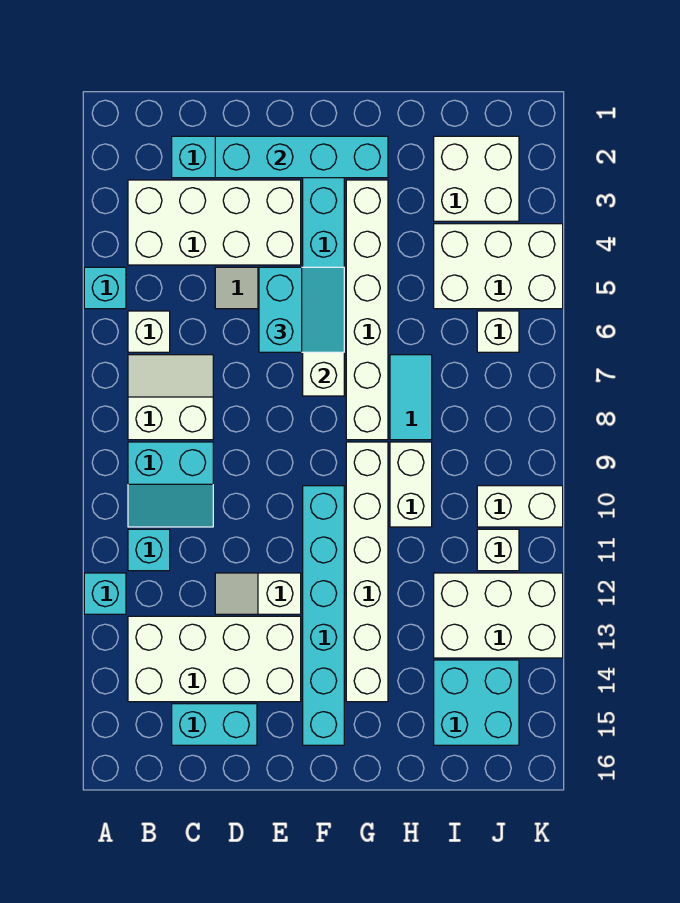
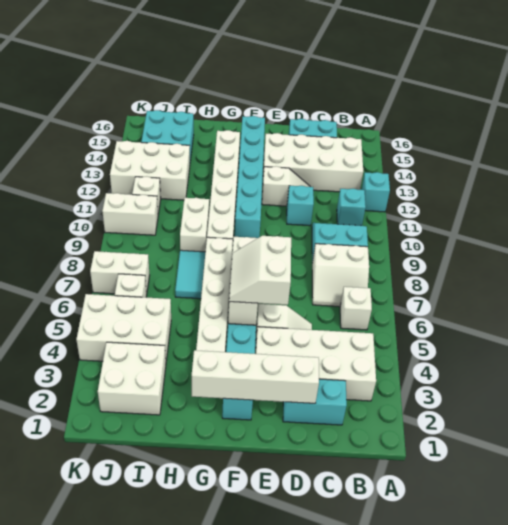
cyan brick A5 level 1 -> cyan brick D11 level 1
cyan brick D2:G2 level 2 -> white brick D2:G2 level 2
cyan slope E5:F6 level 3 top E -> white slope E5:F6 level 3 top E
none -> white brick J7:K7 level 1

